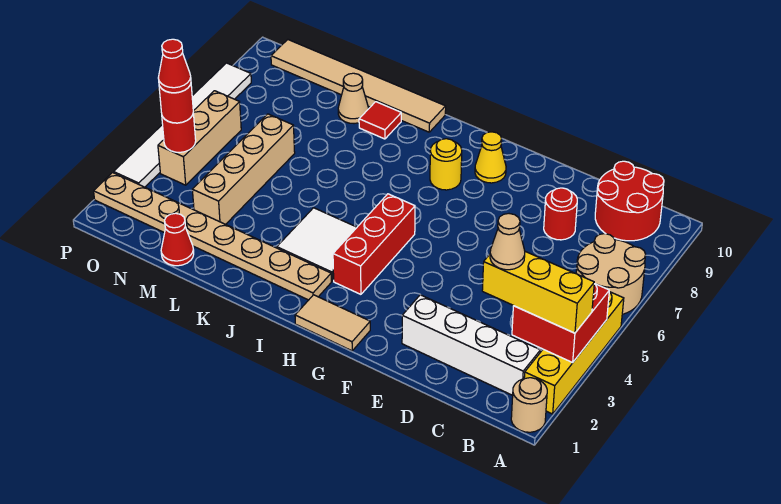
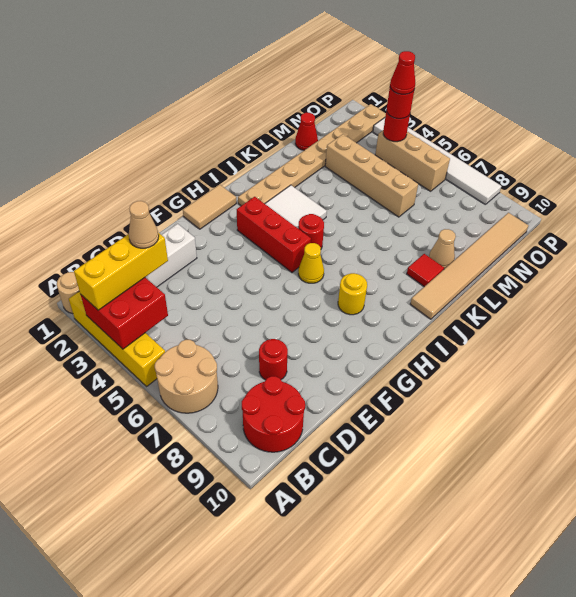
yellow cone G9 level 1 -> yellow cone H6 level 1
none -> red round brick I5 level 1

